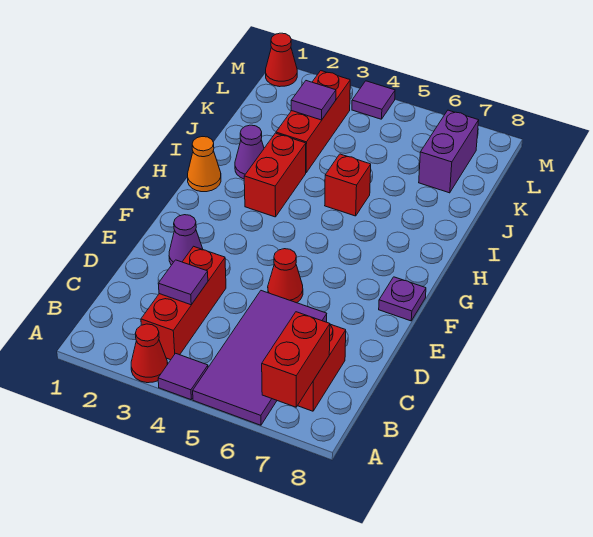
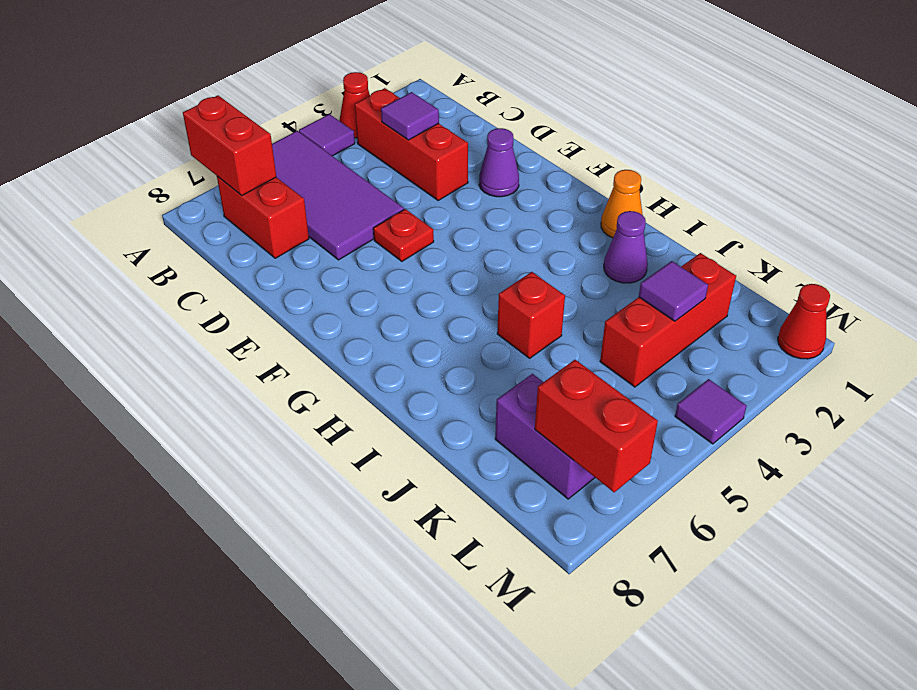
red cone E5 level 1 -> red plate E5 level 1
purple plate F8 level 1 -> none
red brick H3:I3 level 1 -> red brick L7:M7 level 2
red brick J3:L3 level 1 -> red brick K2:K4 level 1

